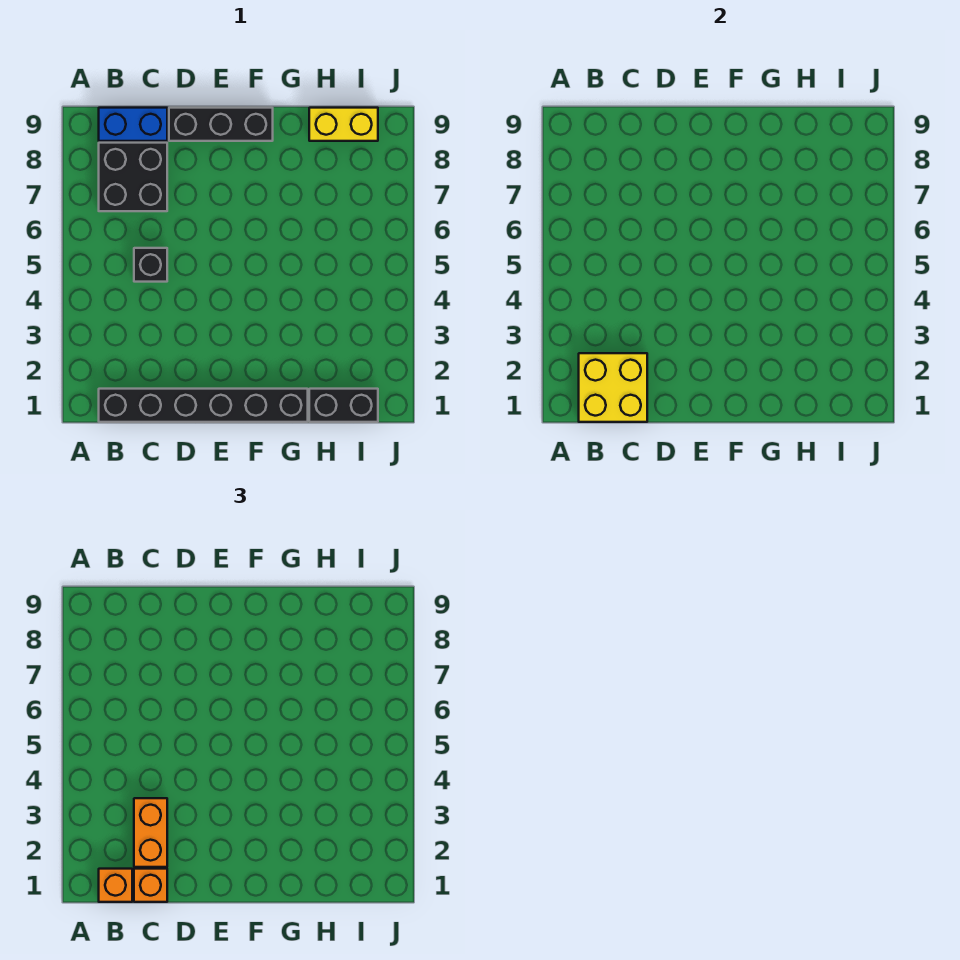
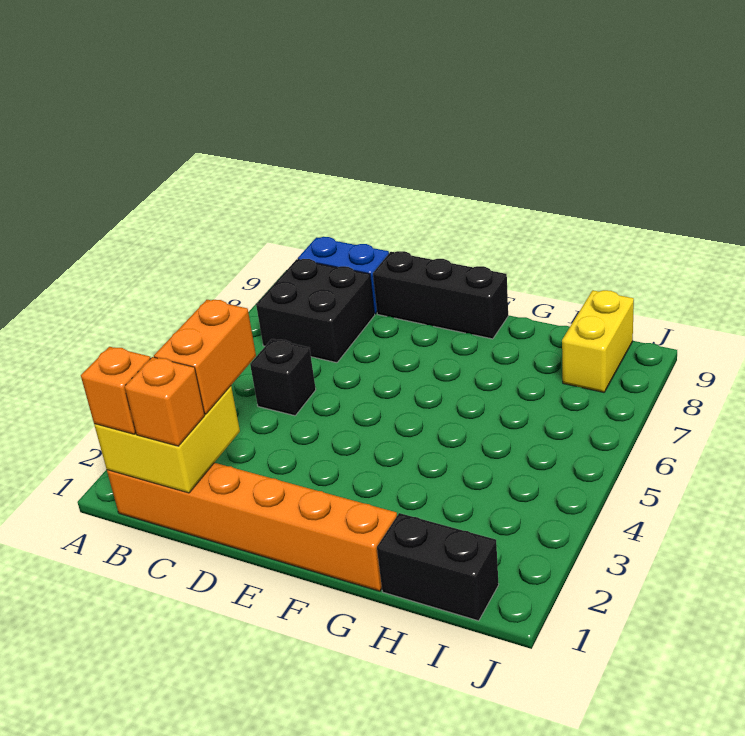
black brick B1:G1 level 1 -> orange brick B1:G1 level 1
yellow brick H9:I9 level 1 -> yellow brick I8:I9 level 1

